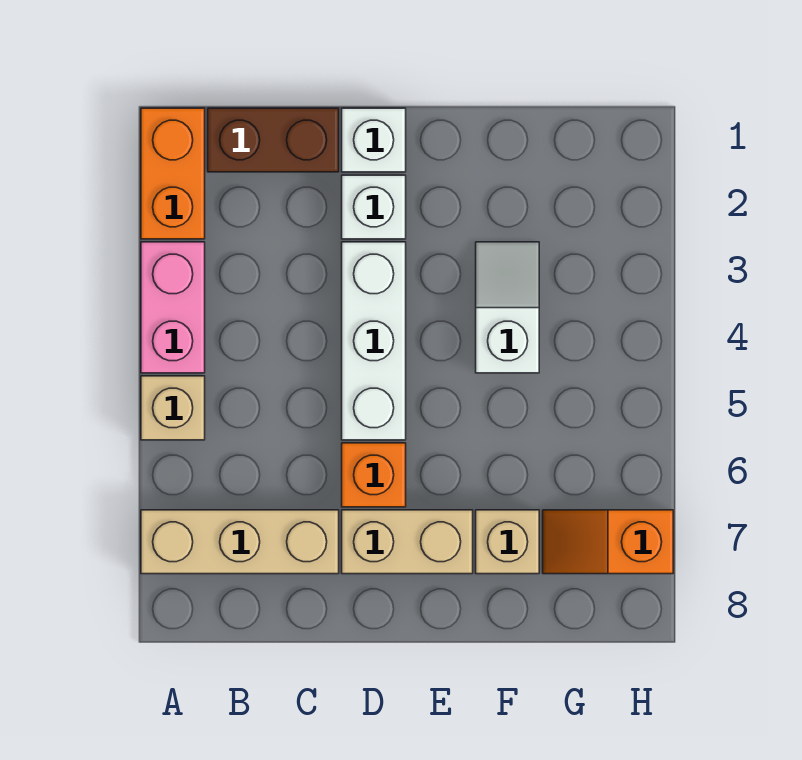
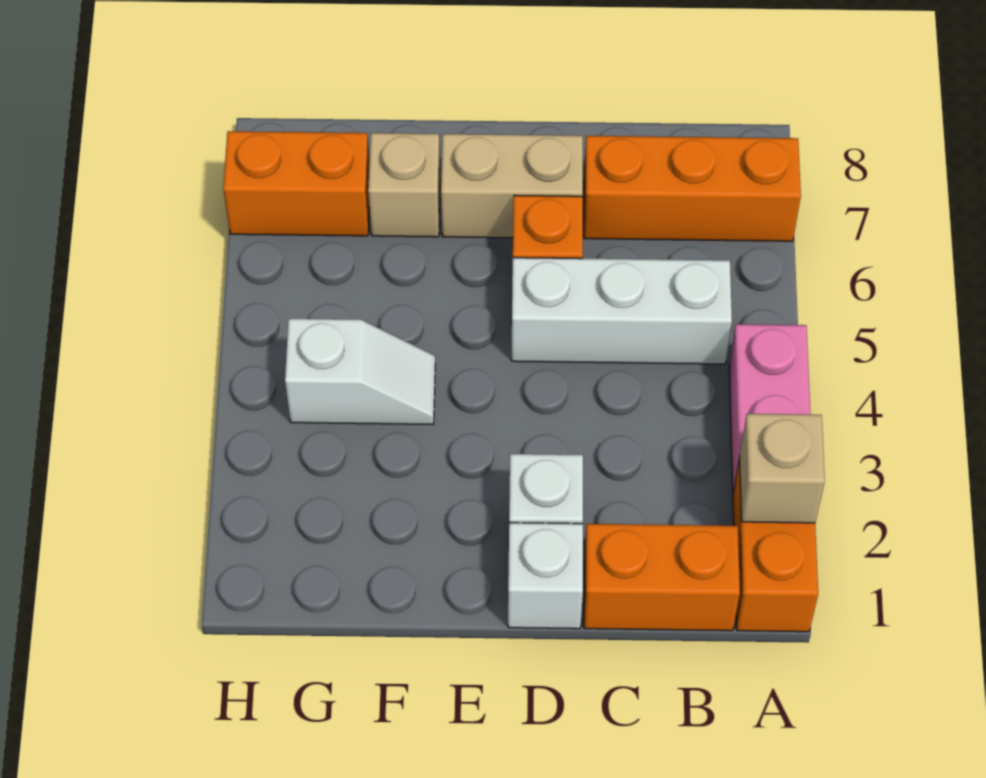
tan brick A5 level 1 -> tan brick A2 level 2
tan brick A7:C7 level 1 -> orange brick A7:C7 level 1
brown brick B1:C1 level 1 -> orange brick B1:C1 level 1
white brick D3:D5 level 1 -> white brick B5:D5 level 1
white slope F3:F4 level 1 top 4 -> white slope F4:G4 level 1 top G
orange slope G7:H7 level 1 top H -> orange brick G7:H7 level 1

